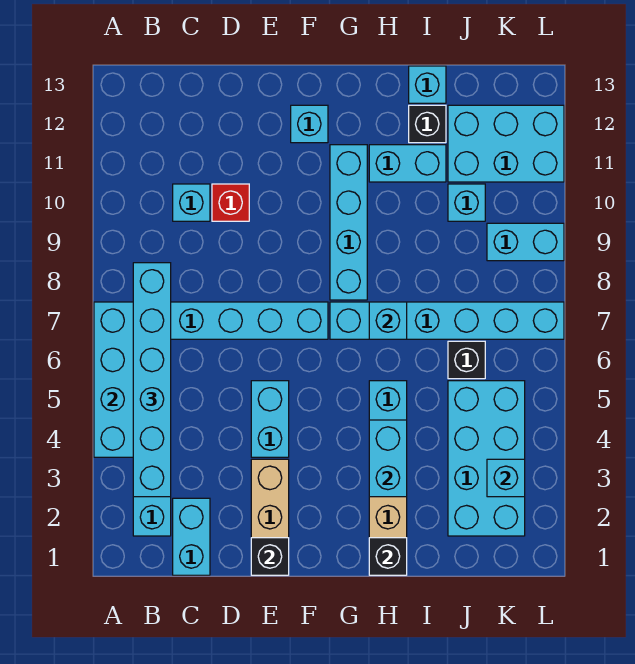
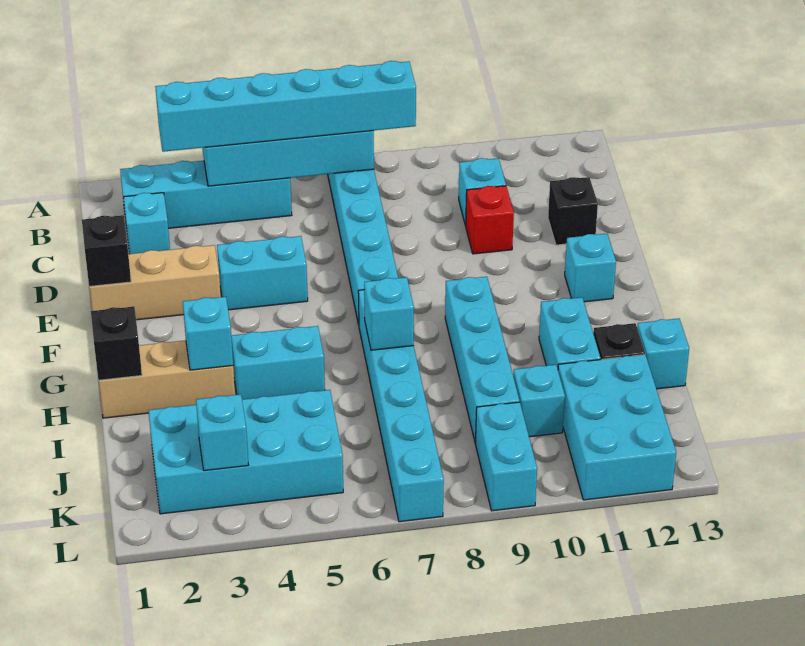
cyan brick C1:C2 level 1 -> cyan brick C2 level 1
cyan brick G8:G11 level 1 -> cyan brick G9:J9 level 1
cyan brick H3:H4 level 2 -> cyan brick H3 level 2
black brick J6 level 1 -> black brick D12 level 1

